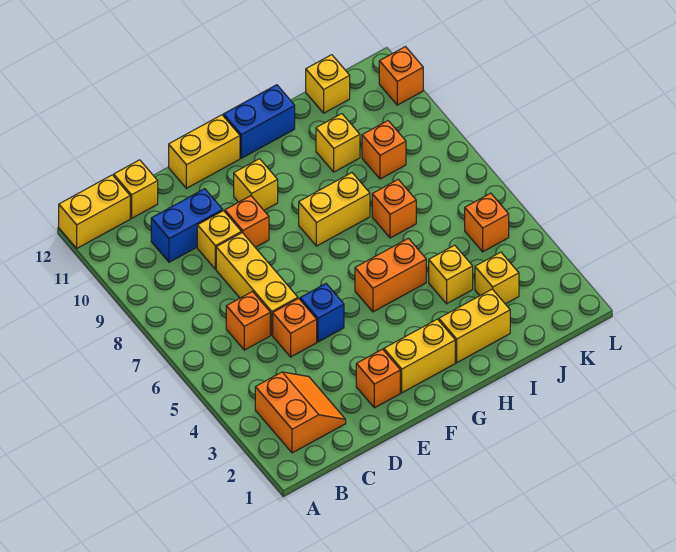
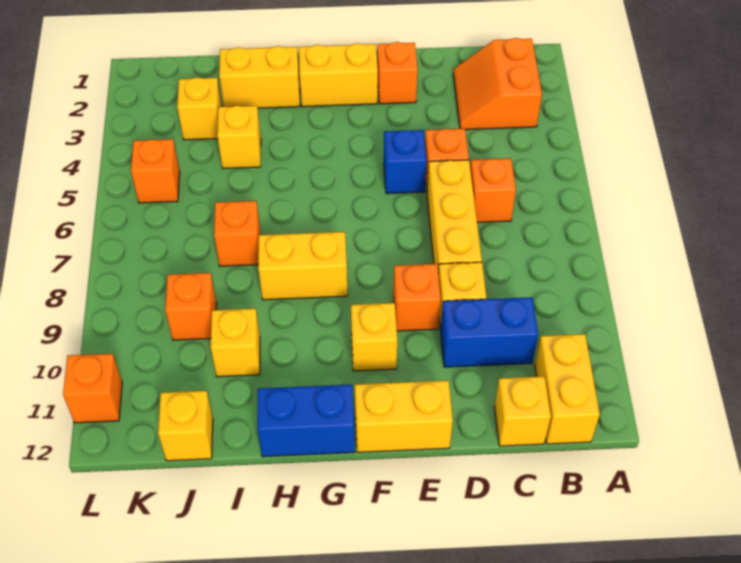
yellow brick A12:B12 level 1 -> yellow brick B11:B12 level 1
orange brick G5:H5 level 1 -> none

